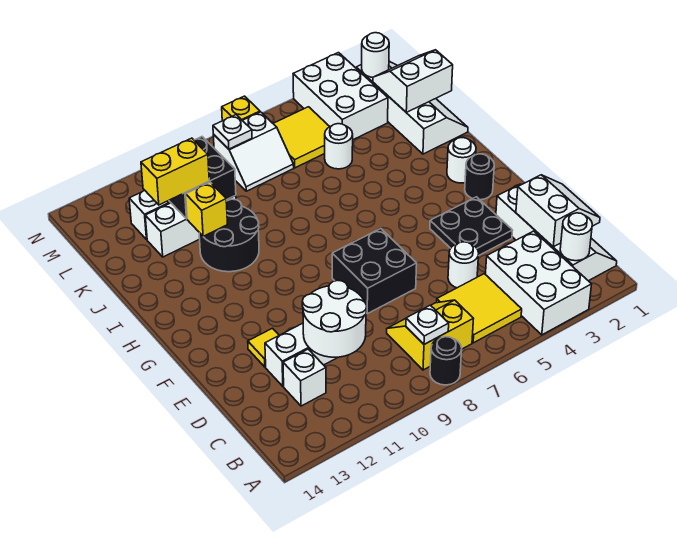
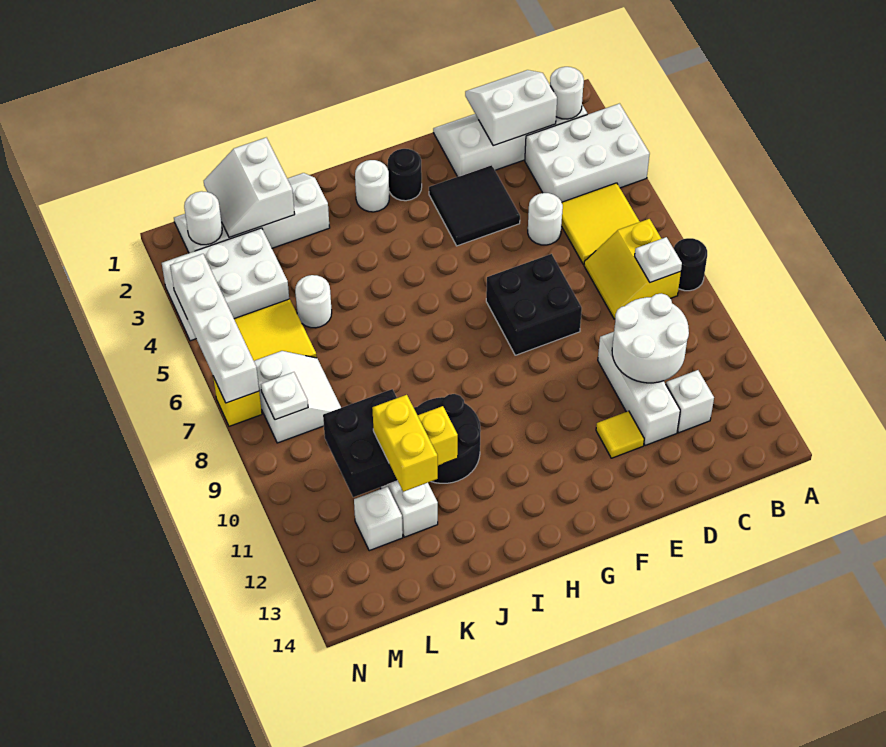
black plate E3:F4 level 1 -> black tile E3:F4 level 1
none -> white brick N4:N7 level 2

